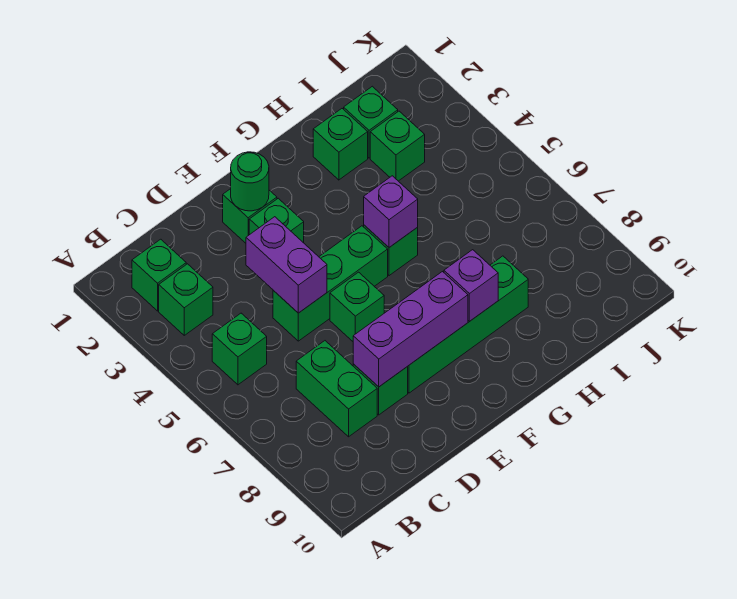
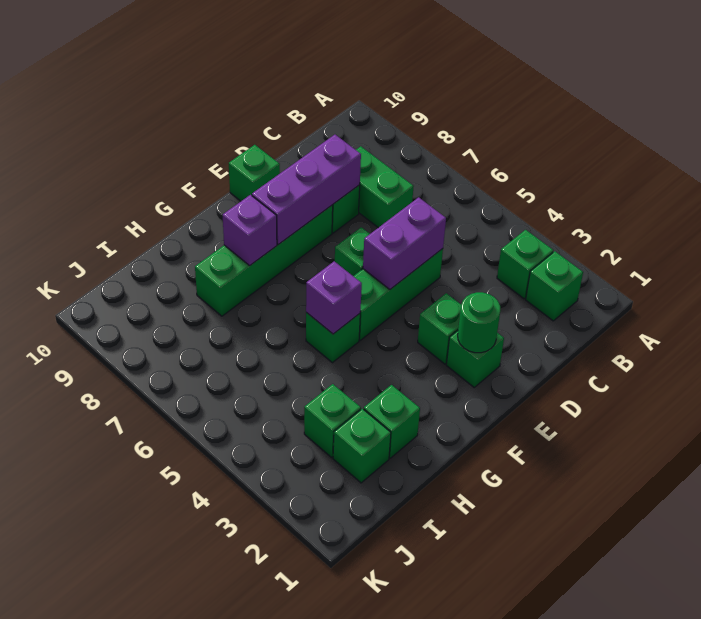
green brick B5 level 1 -> green brick E10 level 1
purple brick D4:D5 level 2 -> purple brick D5:E5 level 2

